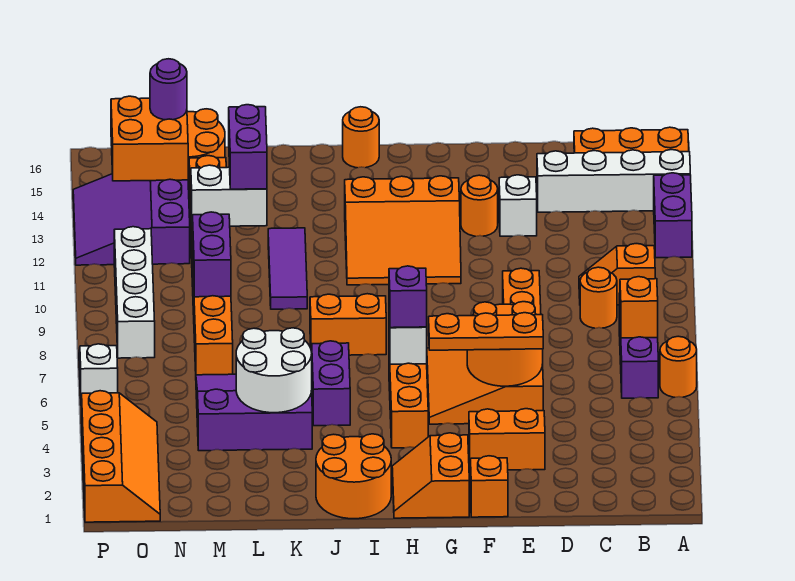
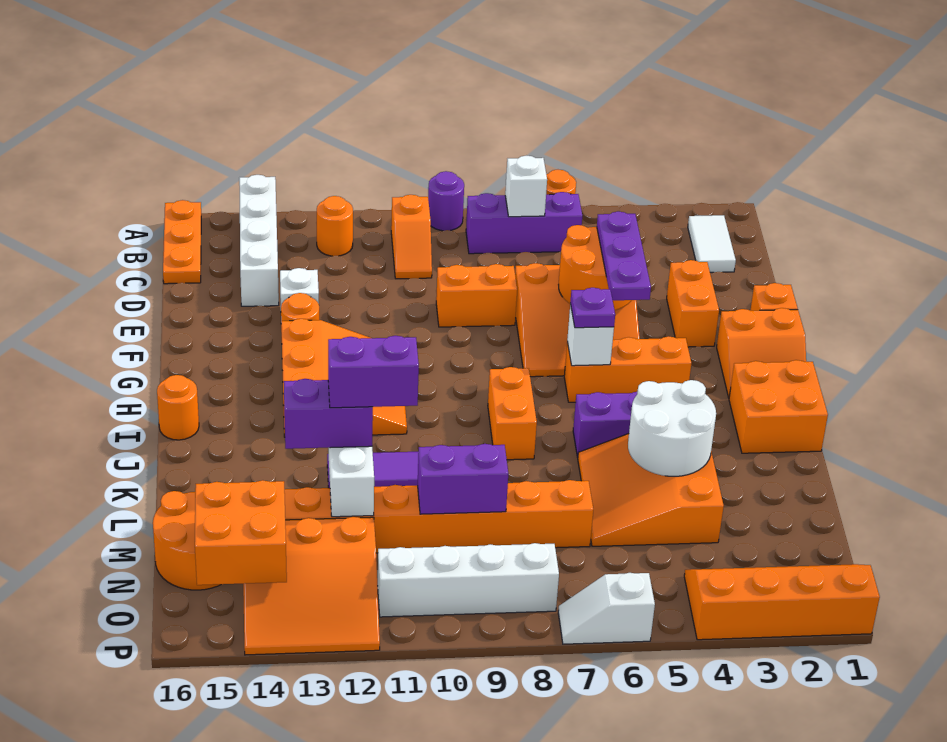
purple brick A12:A13 level 1 -> purple brick L11:L12 level 4
none -> white tile B2:C2 level 1
orange brick B7 level 2 -> white brick B7 level 2
orange round brick C9 level 1 -> orange round brick B12 level 1
orange plate E5:G5 level 3 -> purple plate E5:G5 level 3
purple brick H6 level 3 -> purple plate H6 level 3
orange round brick I1:J2 level 1 -> orange brick I1:J2 level 1
purple slope K4:M6 level 1 top 4 -> orange slope K4:M6 level 1 top 4
purple slope N12:P14 level 1 top N -> orange slope N12:P14 level 1 top N
purple round brick N15 level 3 -> purple round brick A9 level 1

